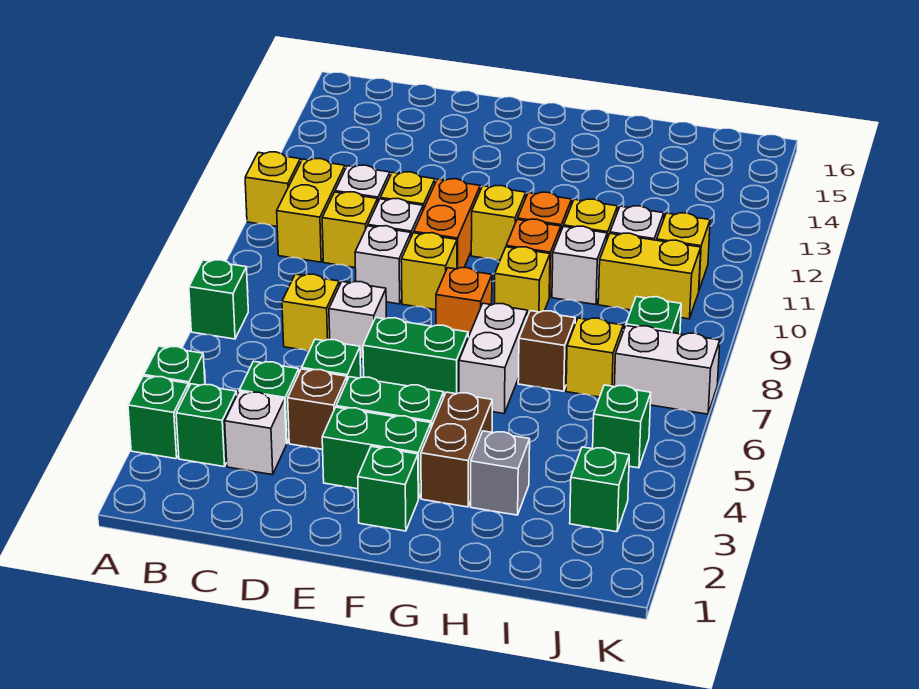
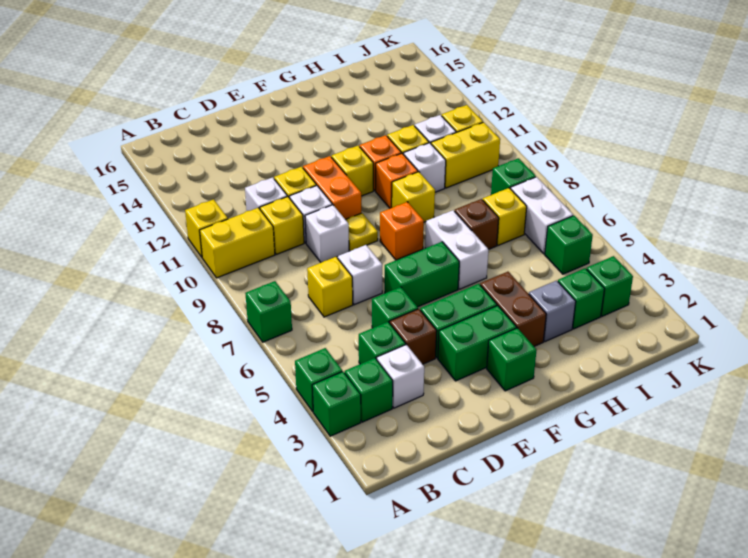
yellow brick B10:B11 level 1 -> yellow brick A10:B10 level 1
yellow brick E9 level 1 -> yellow plate E9 level 1
none -> green brick I3 level 1
white brick J7:K7 level 1 -> white brick J6:J7 level 1

